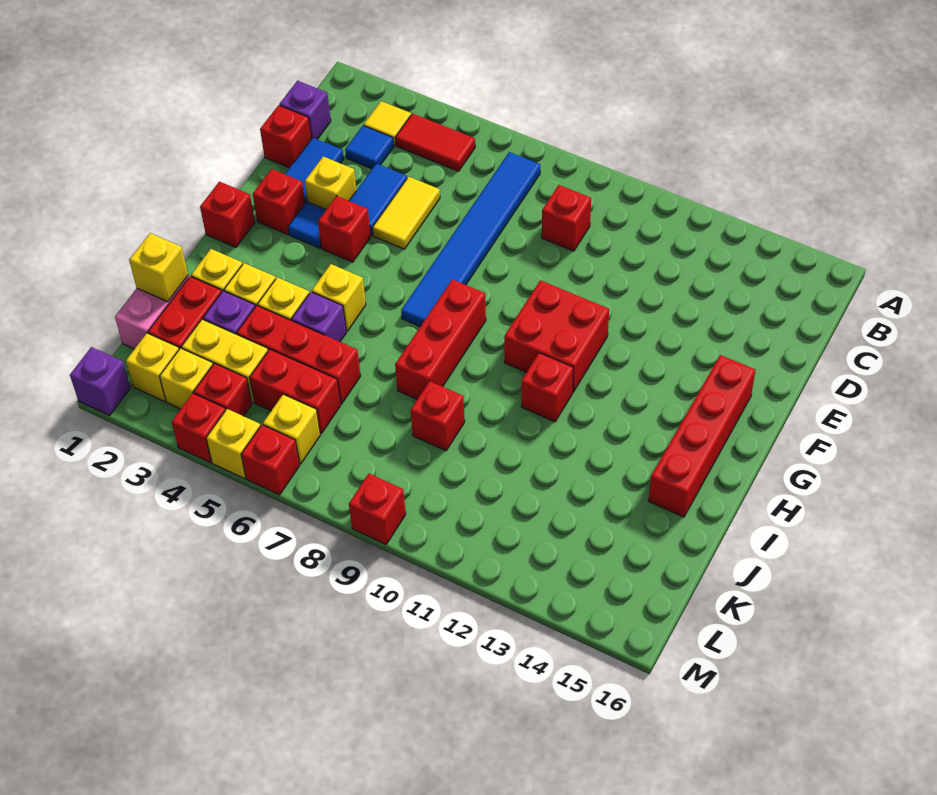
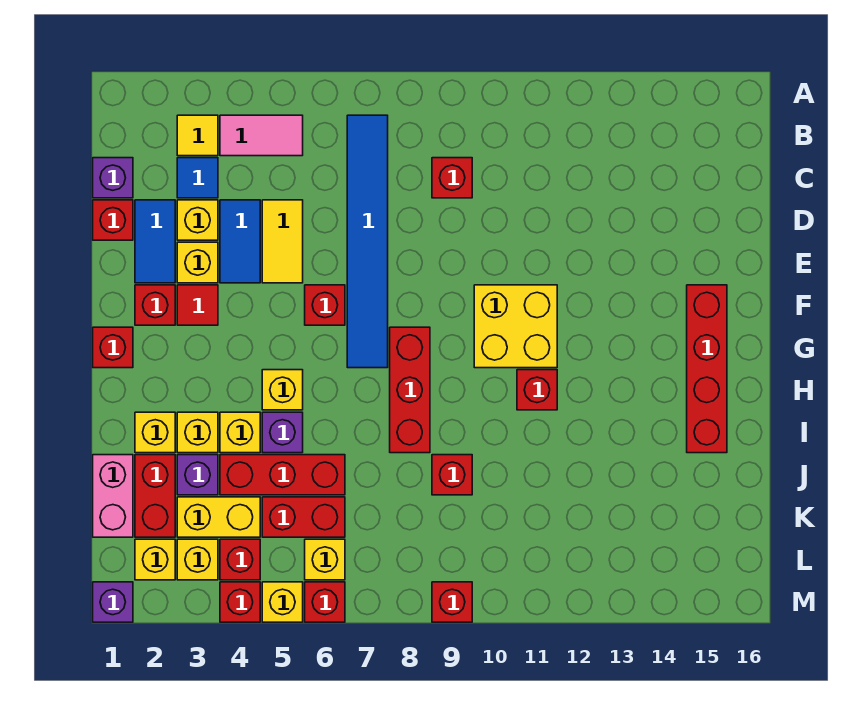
red tile B4:B5 level 1 -> pink tile B4:B5 level 1
blue tile F3 level 1 -> red tile F3 level 1
red brick F4 level 1 -> red brick F6 level 1
red brick F10:G11 level 1 -> yellow brick F10:G11 level 1
yellow brick J1 level 2 -> yellow brick D3 level 1

